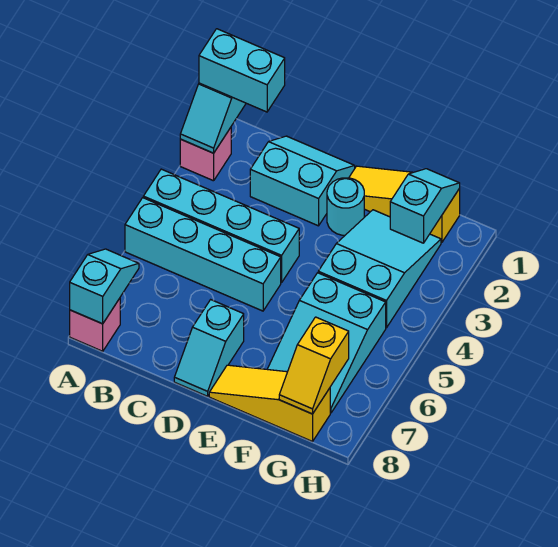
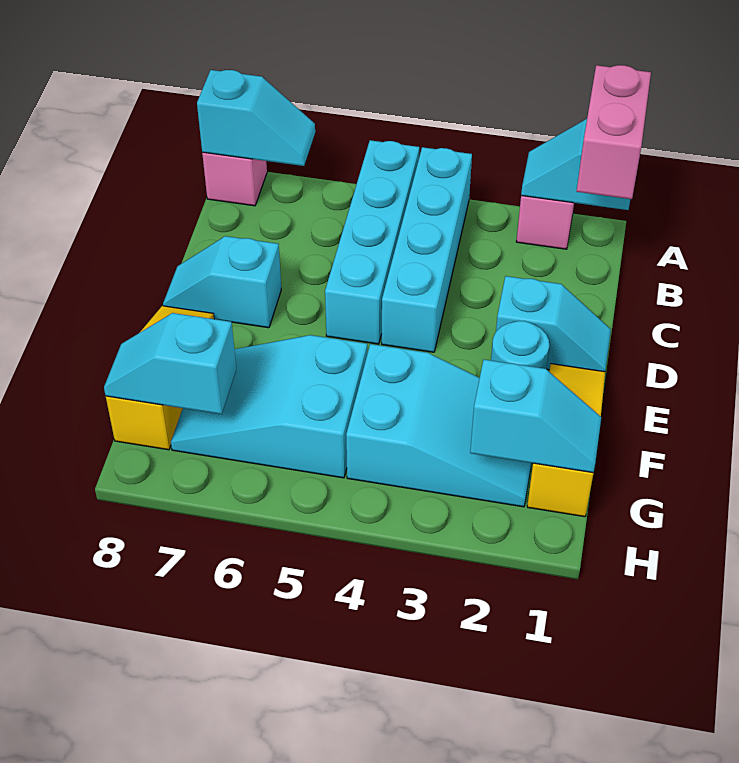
cyan brick A1:B1 level 3 -> pink brick A1:B1 level 3
cyan slope C1:D2 level 1 top 2 -> cyan slope D1:D2 level 1 top 2
yellow slope G7:G8 level 2 top 7 -> cyan slope G7:G8 level 2 top 7

